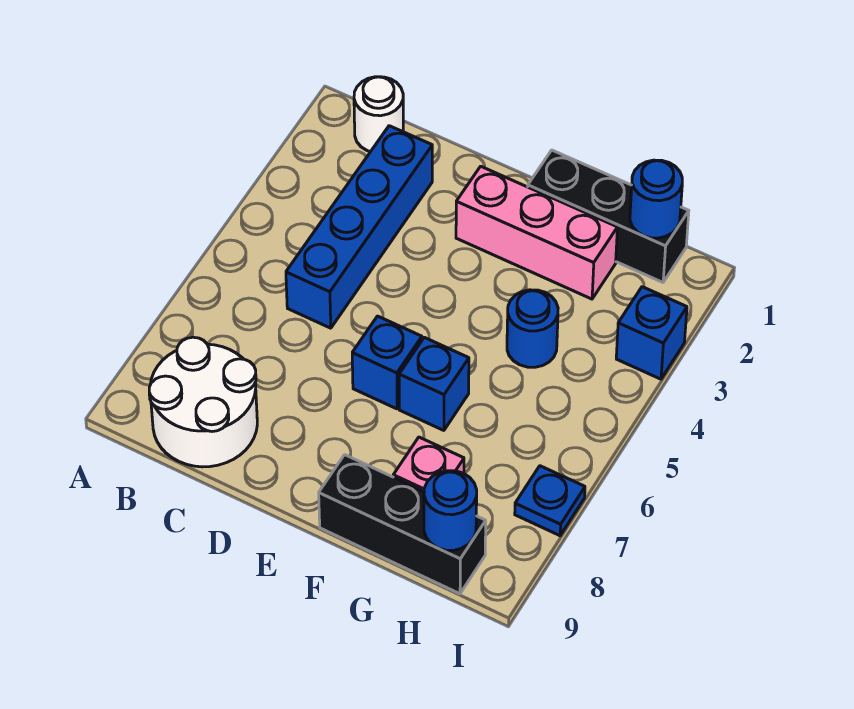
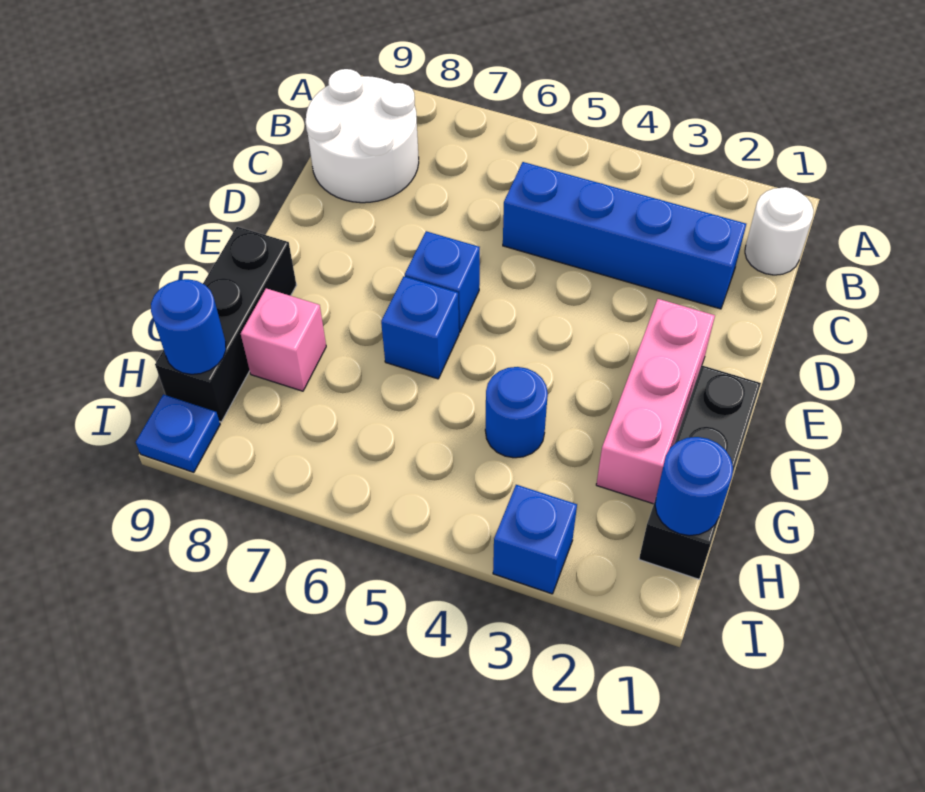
blue plate I7 level 1 -> blue plate I9 level 1

